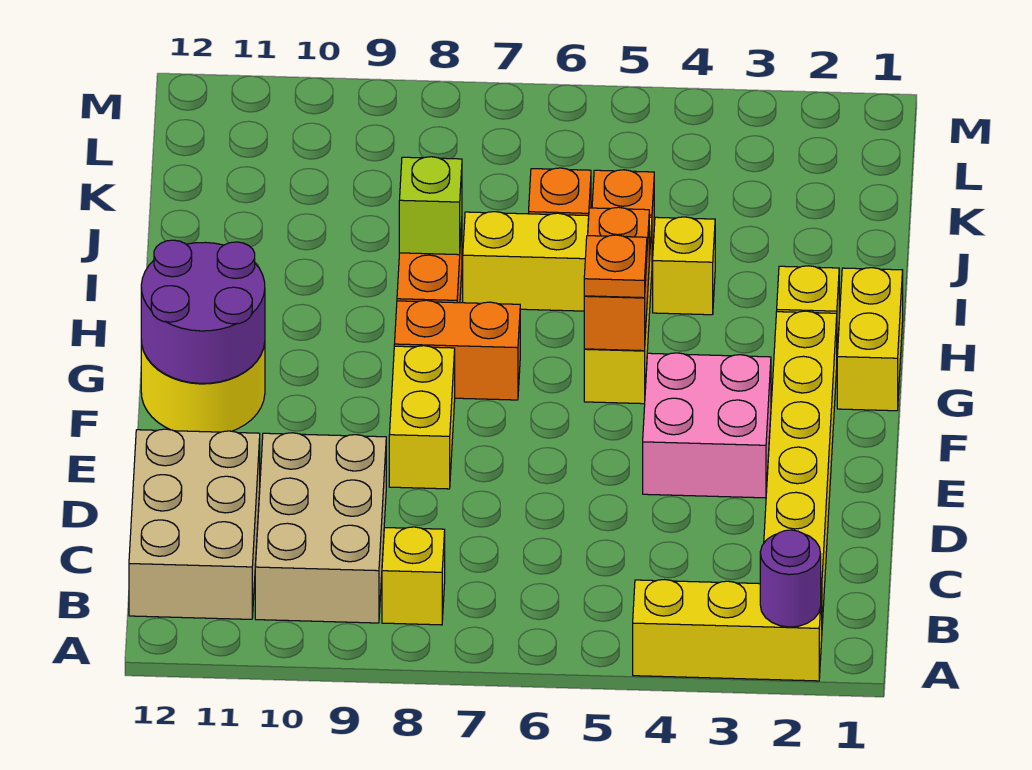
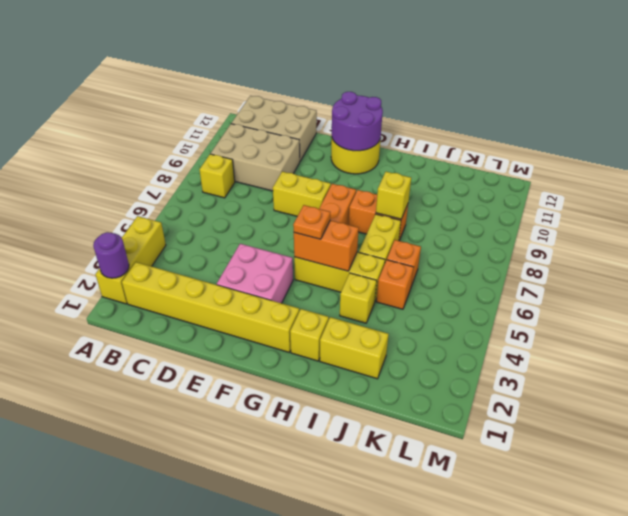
yellow brick G1:H1 level 1 -> yellow brick I2:J2 level 1
lime brick I8 level 2 -> yellow brick I8 level 2

